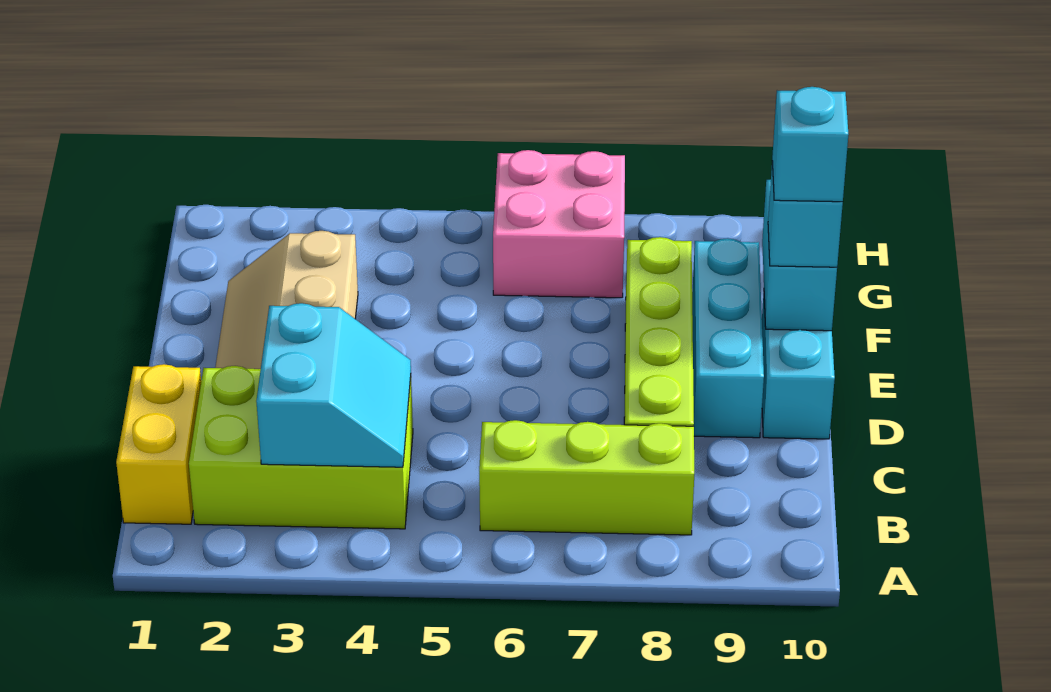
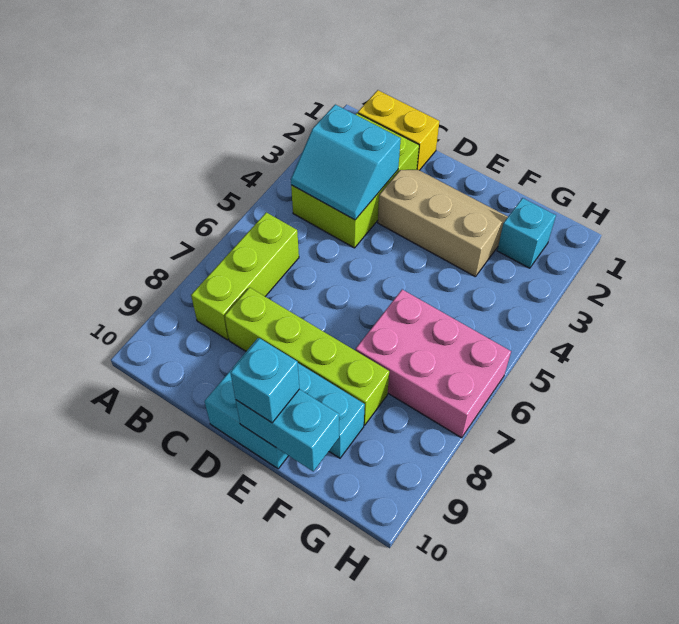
cyan brick E10 level 4 -> cyan brick G2 level 1
pink brick G6:H7 level 1 -> pink brick F6:H7 level 1

